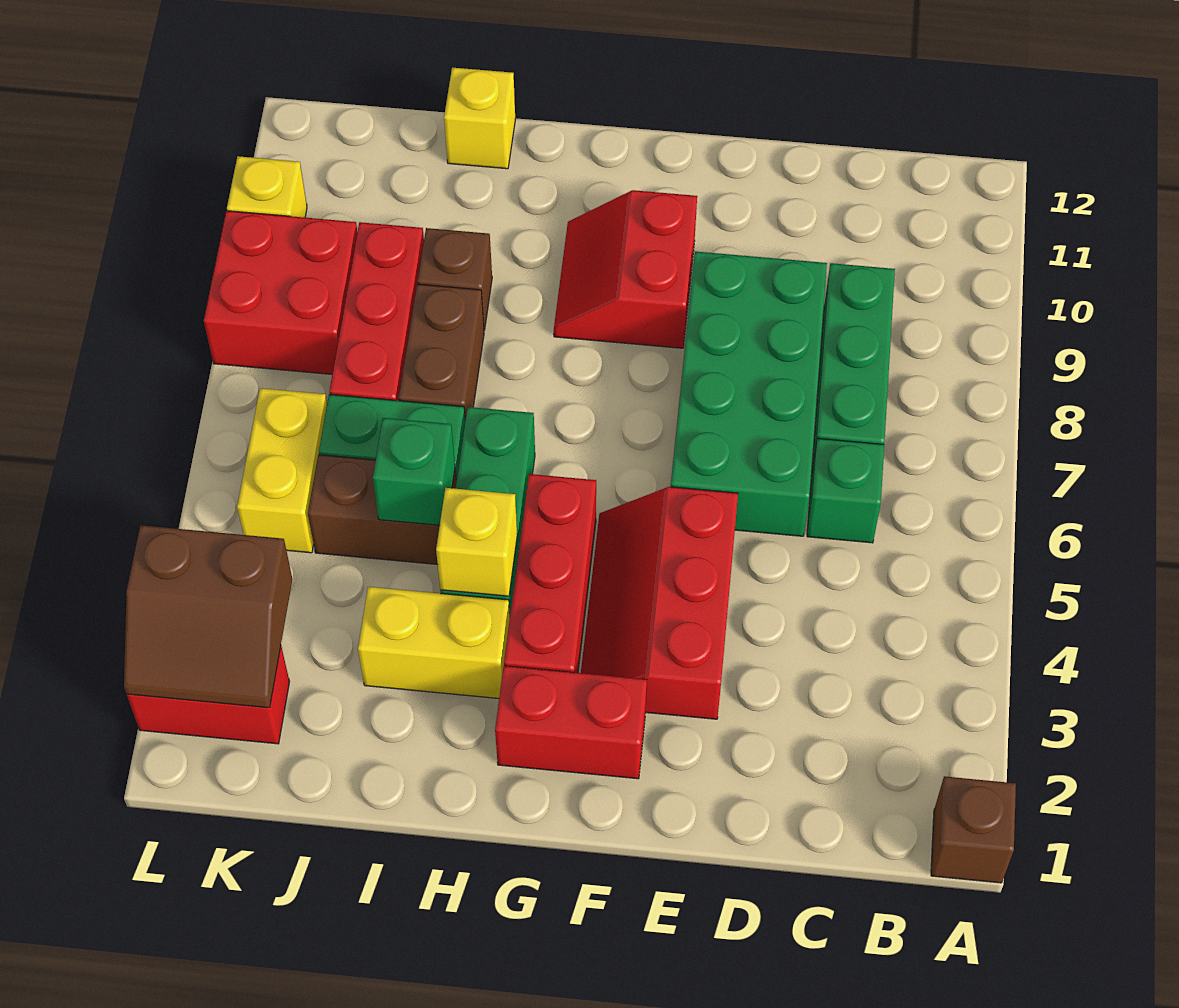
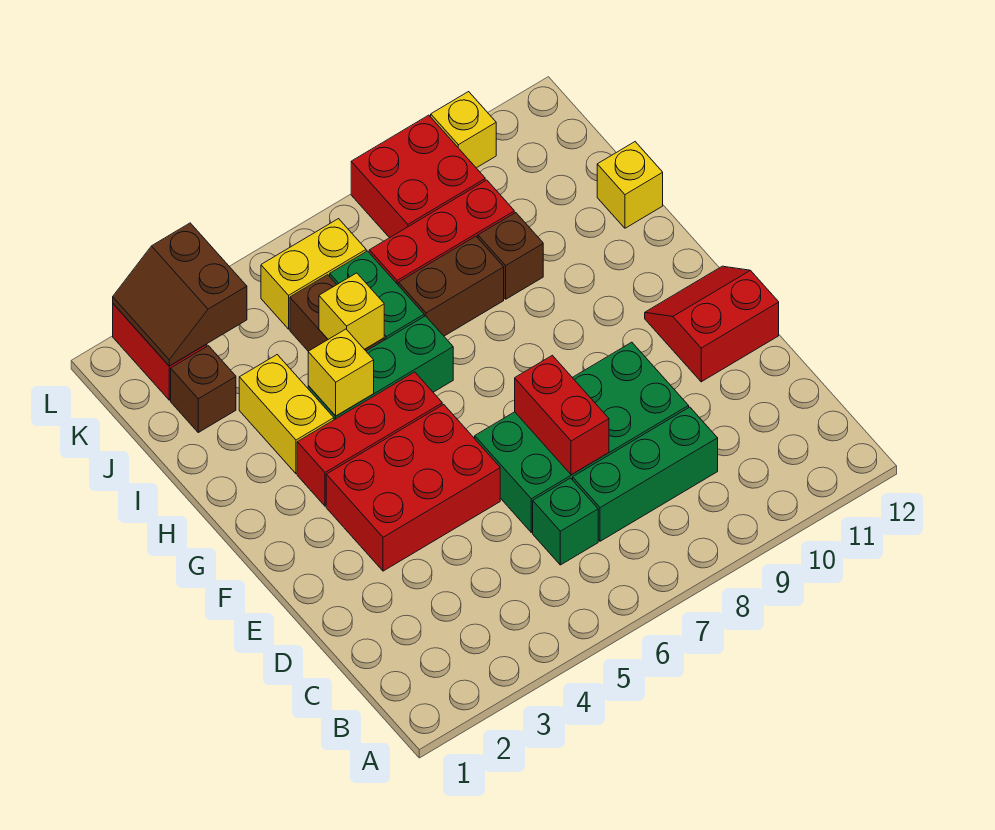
brown brick A1 level 1 -> brown brick J2 level 1
red slope E3:F5 level 1 top E -> red brick E3:F5 level 1
red brick F2:G2 level 1 -> red brick D7:E7 level 2
red slope F9:G10 level 1 top F -> red slope E11:F12 level 1 top E
green brick I5 level 2 -> yellow brick I5 level 2

